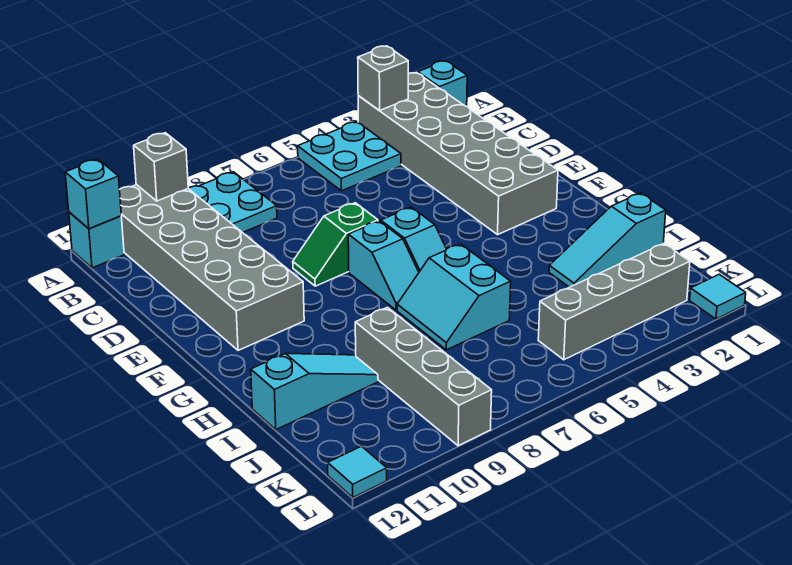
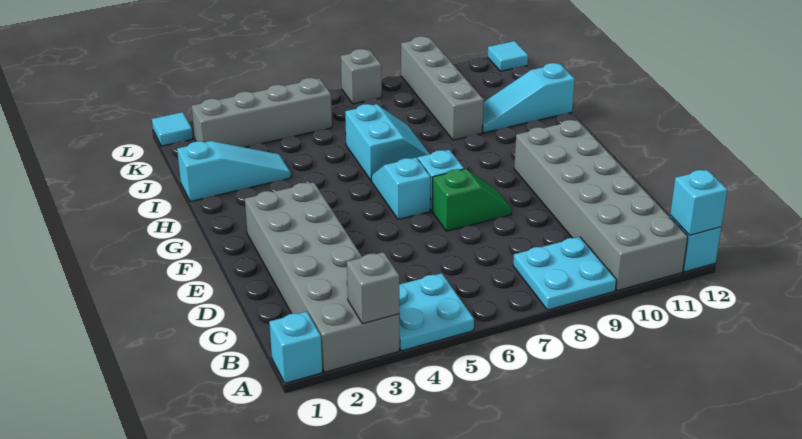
grey brick A10 level 2 -> grey brick L7 level 1

